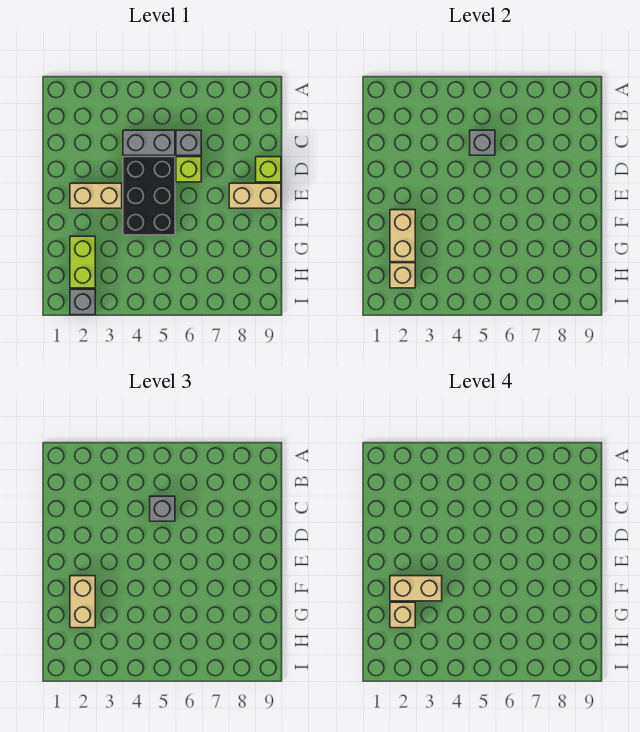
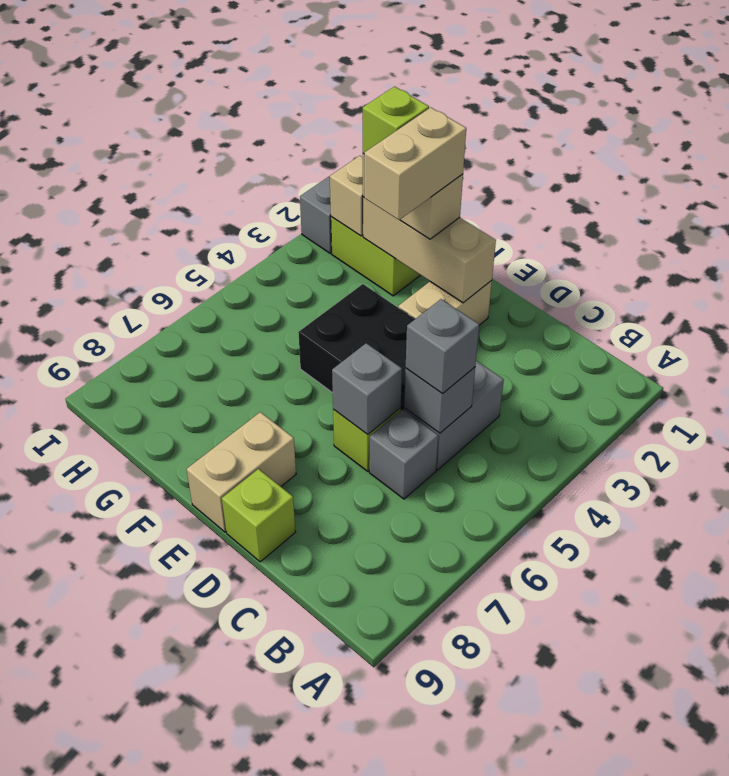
none -> grey brick D6 level 2
tan brick F2:G2 level 2 -> tan brick E2:G2 level 2
tan brick G2 level 4 -> lime brick G2 level 4

